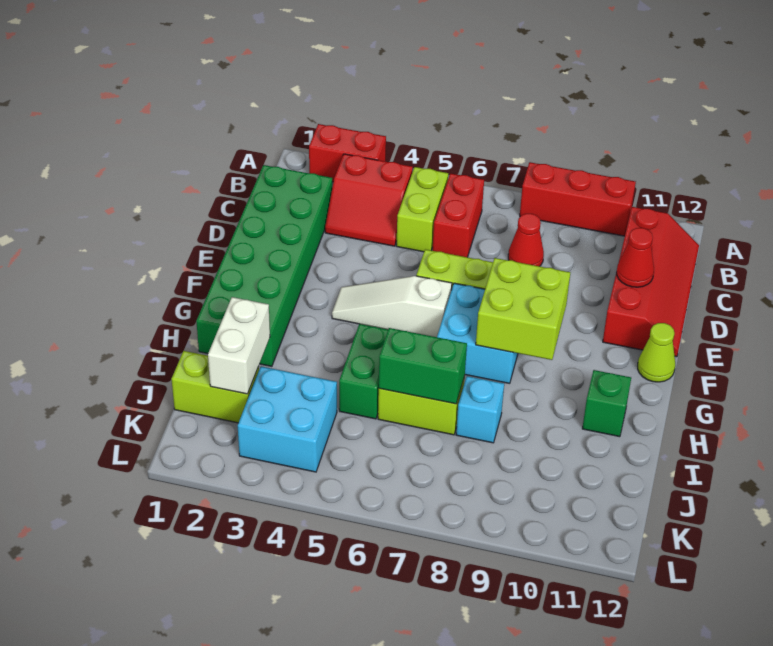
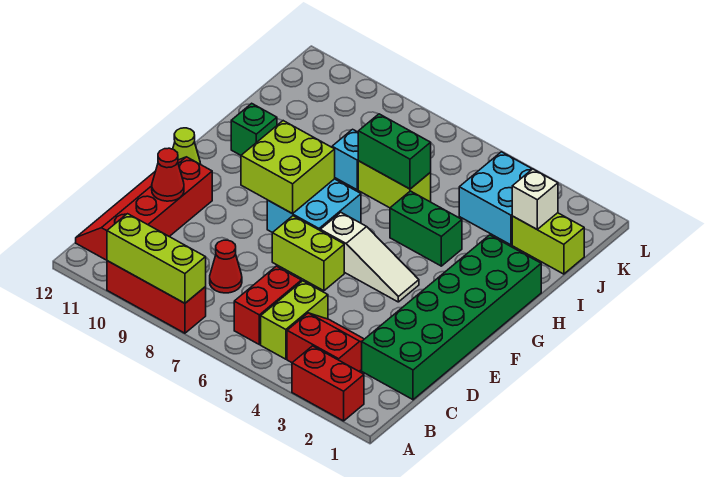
none -> lime brick A8:A10 level 2
green brick H5:I5 level 1 -> green brick H4:H5 level 1
white brick I2:J2 level 2 -> white brick J2 level 2

